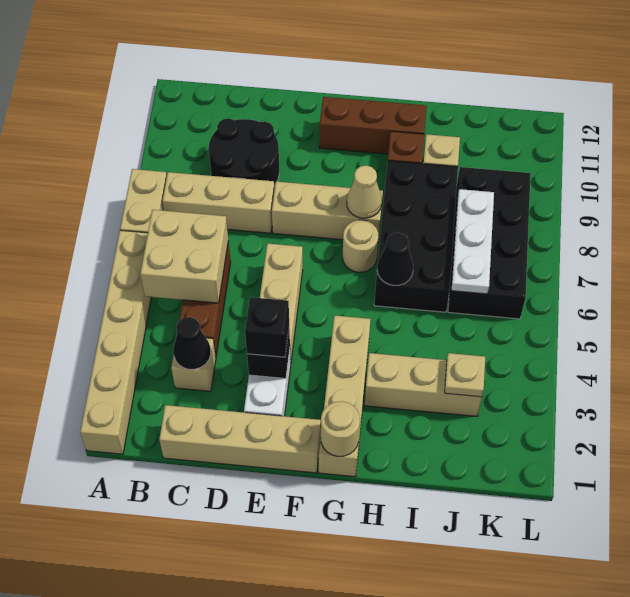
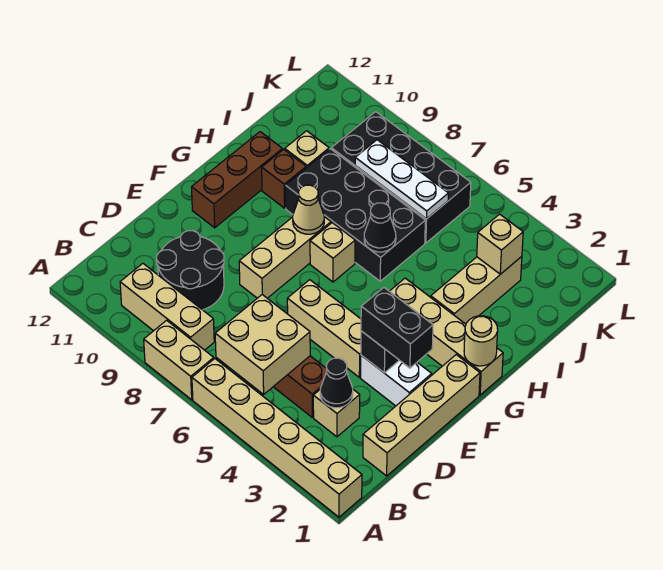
tan brick B8:D8 level 1 -> tan brick B8:B10 level 1
black brick E3 level 3 -> black brick E2:E3 level 3
tan round brick G7 level 1 -> tan brick G7 level 1
tan plate J3 level 2 -> tan brick J3 level 2

